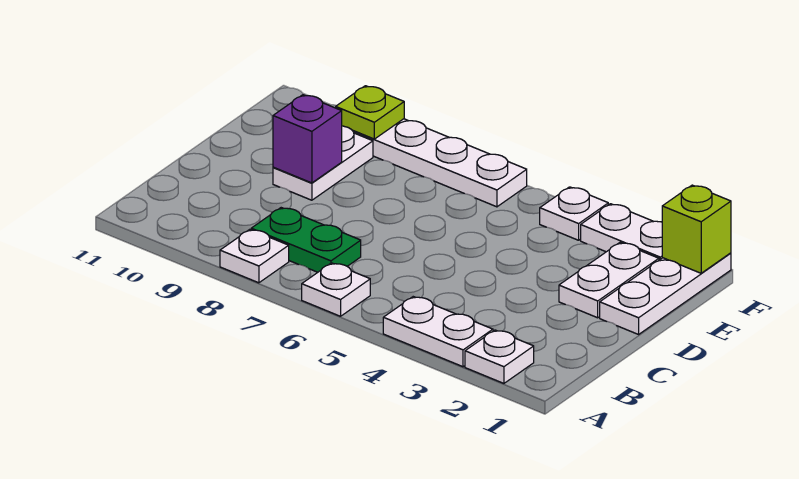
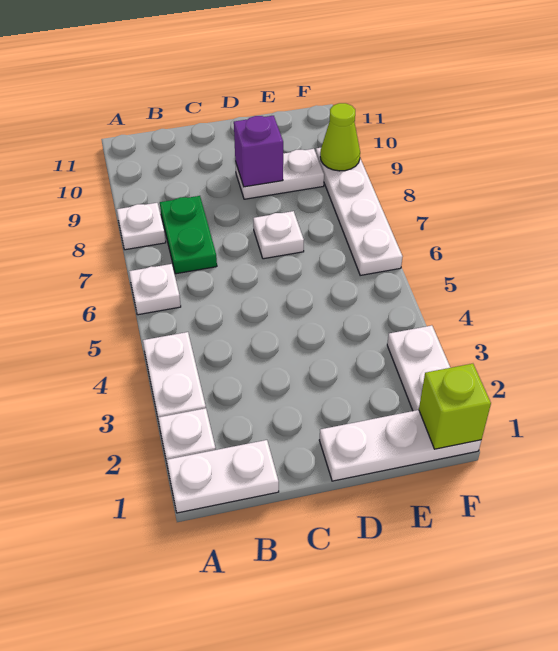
white plate D2:E2 level 1 -> white plate A1:B1 level 1
white plate F4 level 1 -> white plate D7 level 1
lime plate F9 level 2 -> lime cone F9 level 2

